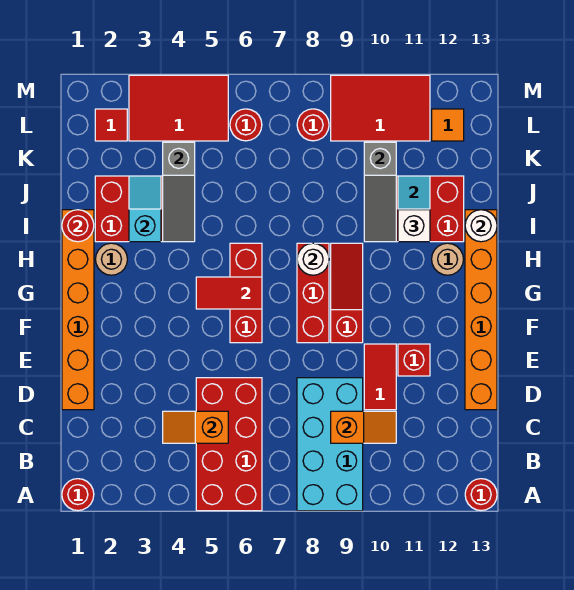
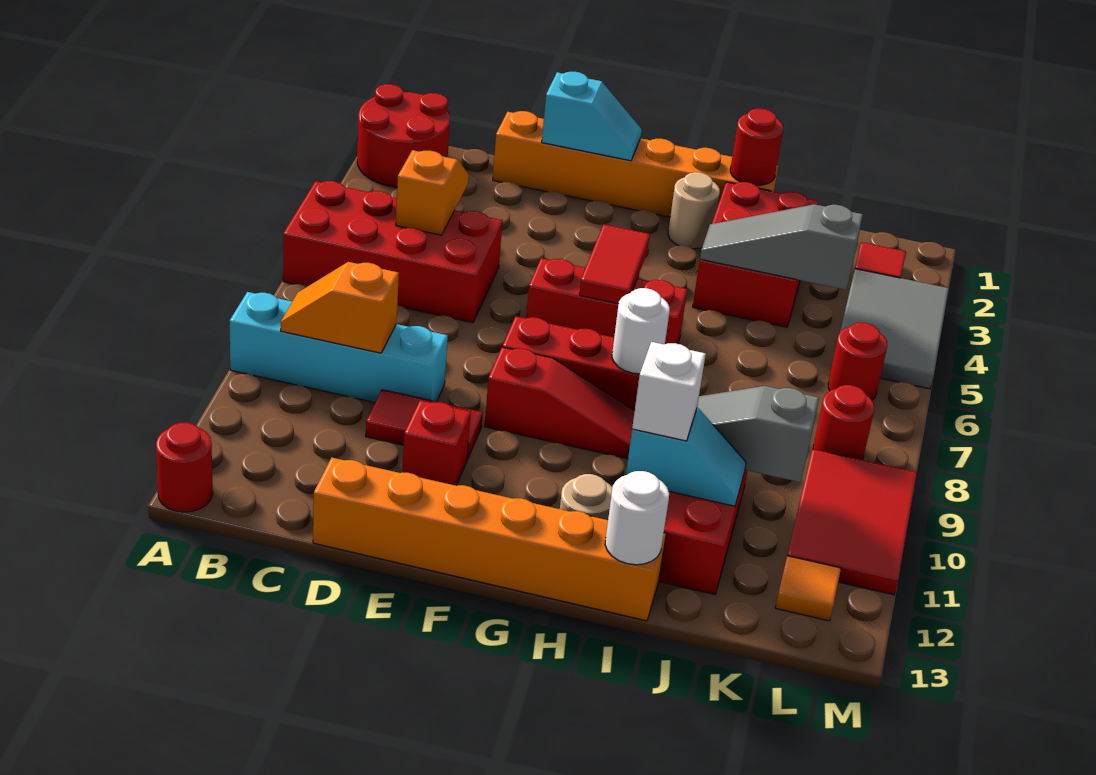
red round brick A1 level 1 -> red round brick A1:B2 level 1
cyan brick A8:D9 level 1 -> cyan brick A9:D9 level 1
orange slope C9:C10 level 2 top 9 -> orange slope B9:C9 level 2 top C
cyan slope I3:J3 level 2 top I -> cyan slope E1:F1 level 2 top E
red tile L3:M5 level 1 -> grey tile L3:M5 level 1

